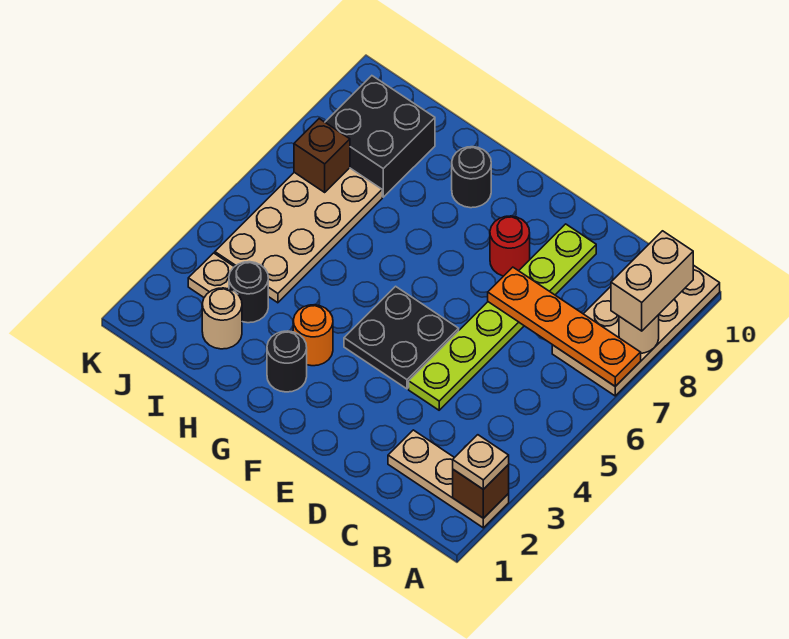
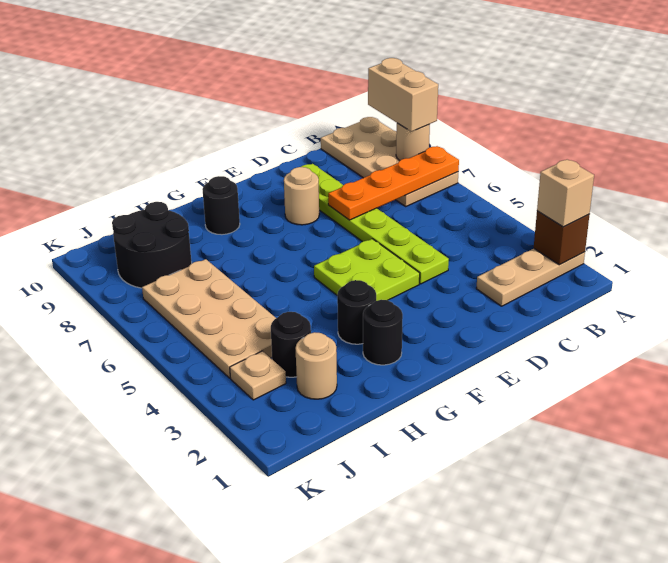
tan plate A2 level 3 -> tan brick A2 level 3
black plate E4:F5 level 1 -> lime plate E4:F5 level 1
red round brick E8 level 1 -> tan round brick E8 level 1
orange round brick G3 level 1 -> black round brick G3 level 1
black brick I8:J9 level 1 -> black round brick I8:J9 level 1
brown brick J7 level 2 -> none

